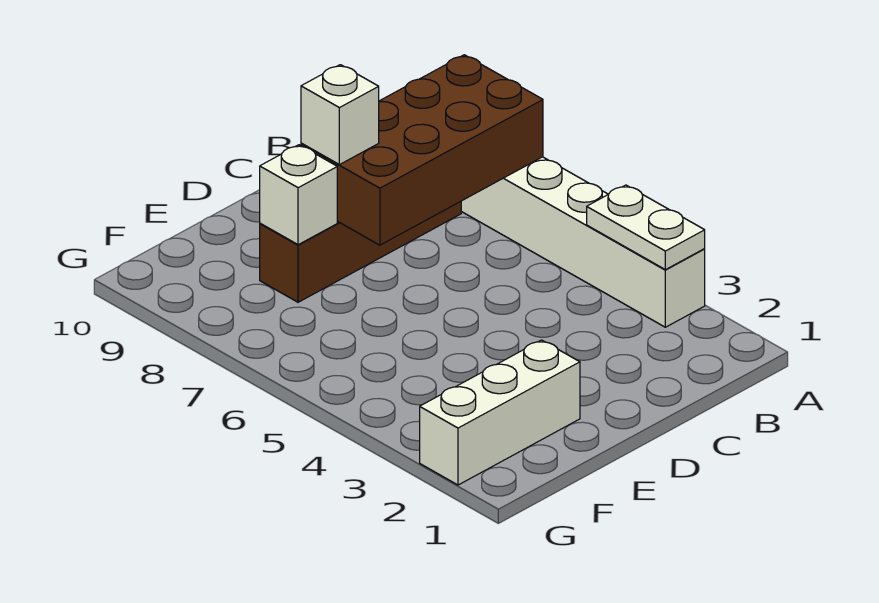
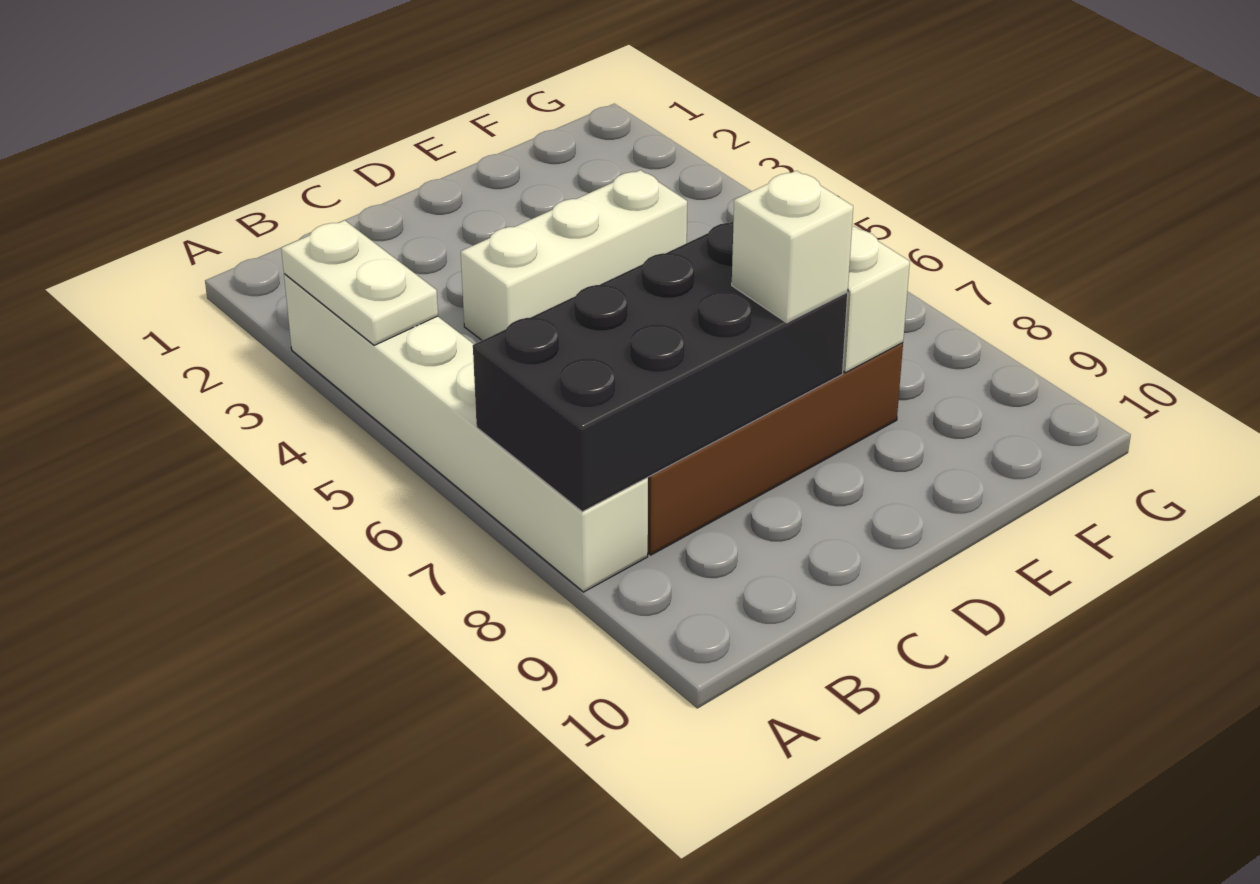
brown brick A7:D8 level 2 -> black brick A7:D8 level 2
white brick E2:G2 level 1 -> white brick C4:E4 level 1

